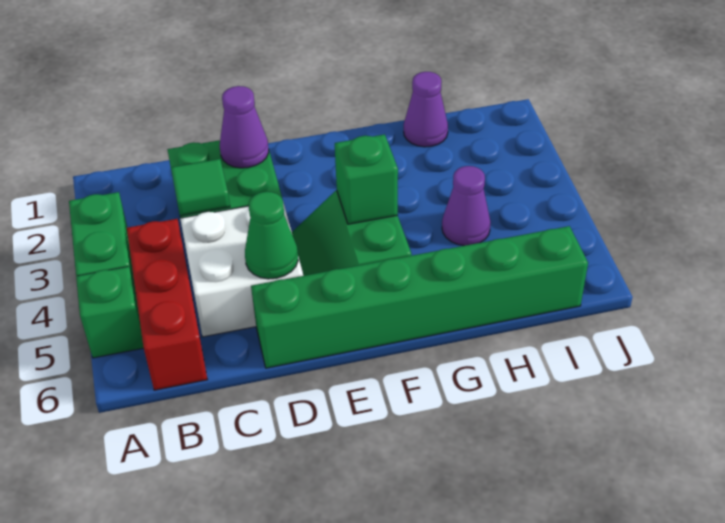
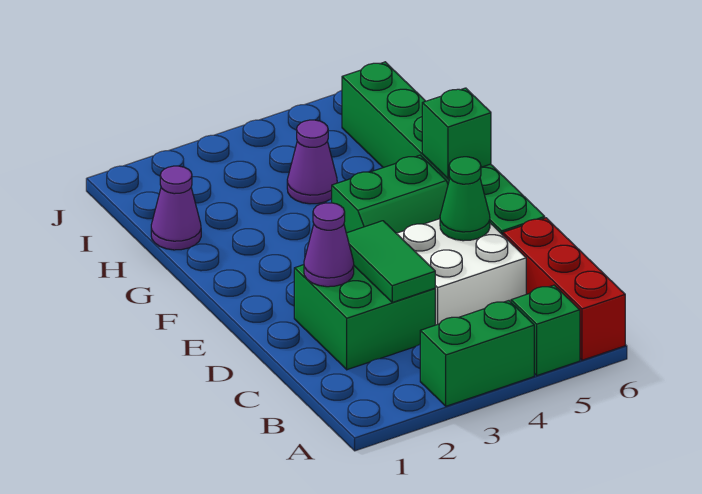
red brick B4:B6 level 1 -> red brick A6:C6 level 1
green tile C3 level 2 -> green tile C3:D3 level 2
green brick F4 level 2 -> green brick F6 level 2

